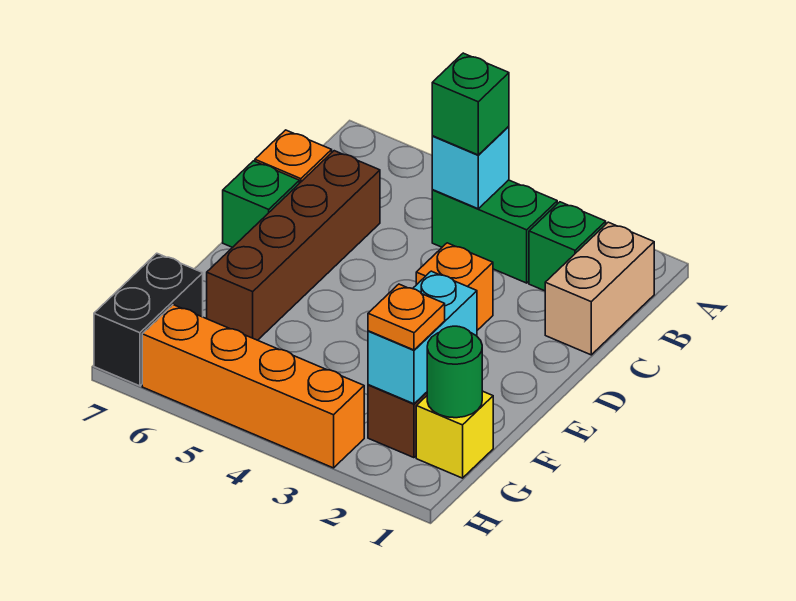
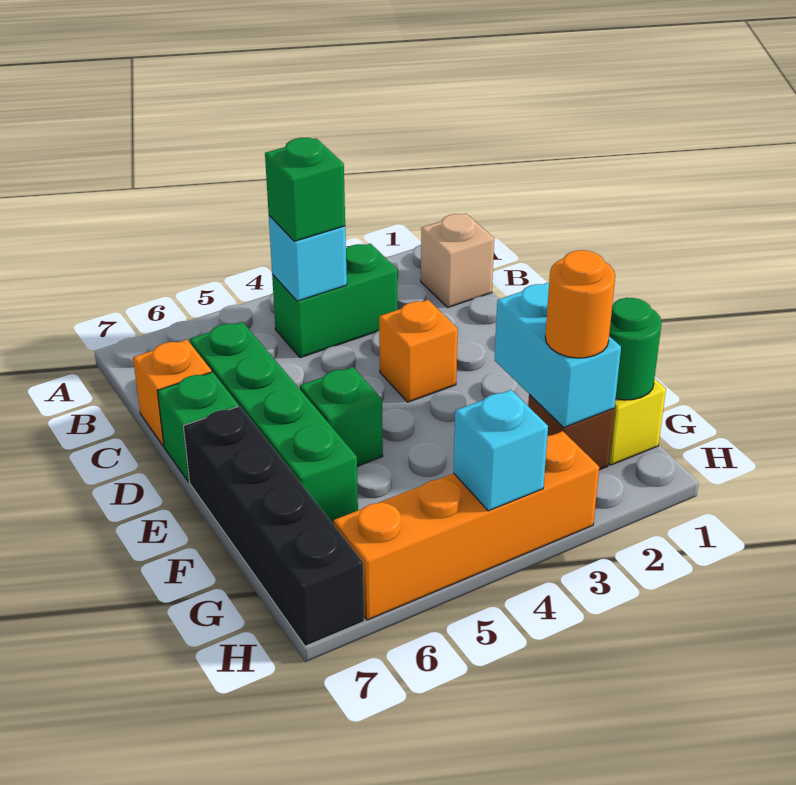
tan brick B1:C1 level 1 -> tan brick B1 level 1
green brick B2 level 1 -> green brick E5 level 1
brown brick C6:F6 level 1 -> green brick C6:F6 level 1
orange plate G2 level 3 -> orange round brick G2 level 3
black brick G7:H7 level 1 -> black brick E7:H7 level 1
none -> cyan brick H4 level 2

